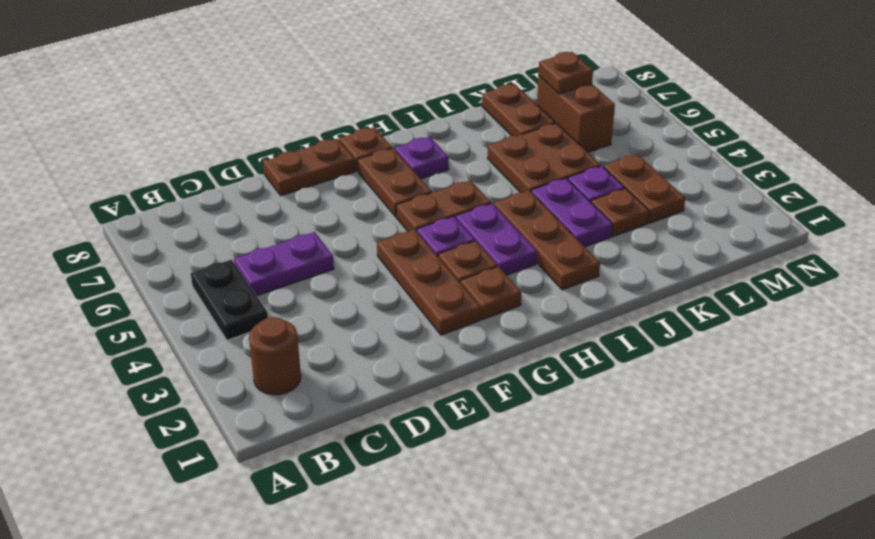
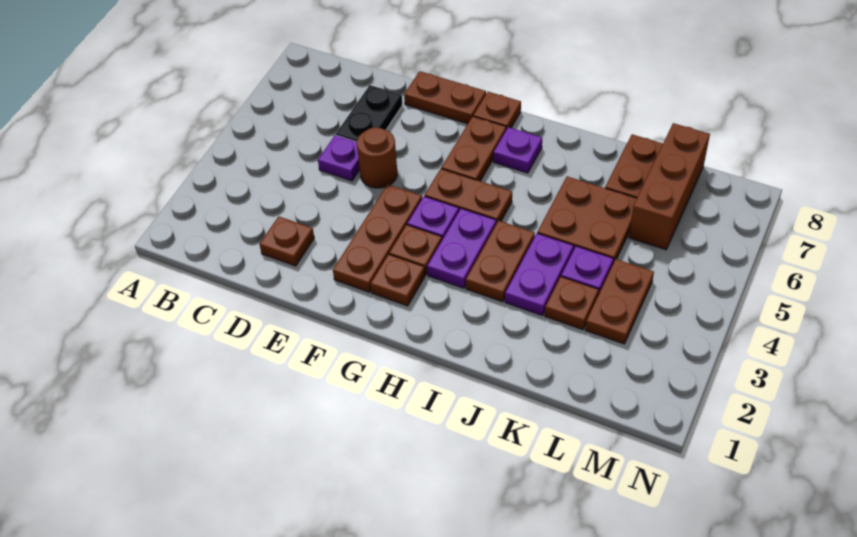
brown round brick B2 level 1 -> brown round brick E5 level 1
black plate B4:B5 level 1 -> black plate D6:D7 level 1
purple plate C5:D5 level 1 -> purple plate D5 level 1
brown plate I2:I4 level 1 -> brown plate I3:I4 level 1
brown brick L6:L7 level 1 -> brown brick L6:L8 level 1
brown plate L7 level 2 -> brown plate D2 level 1

